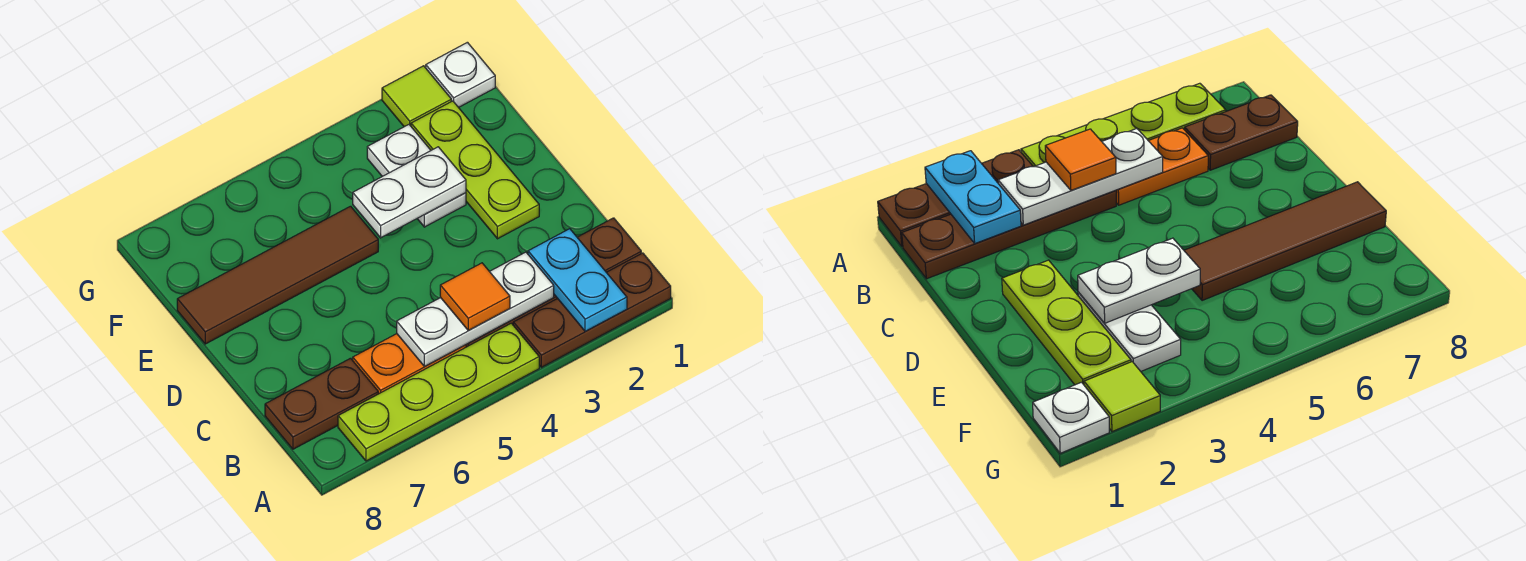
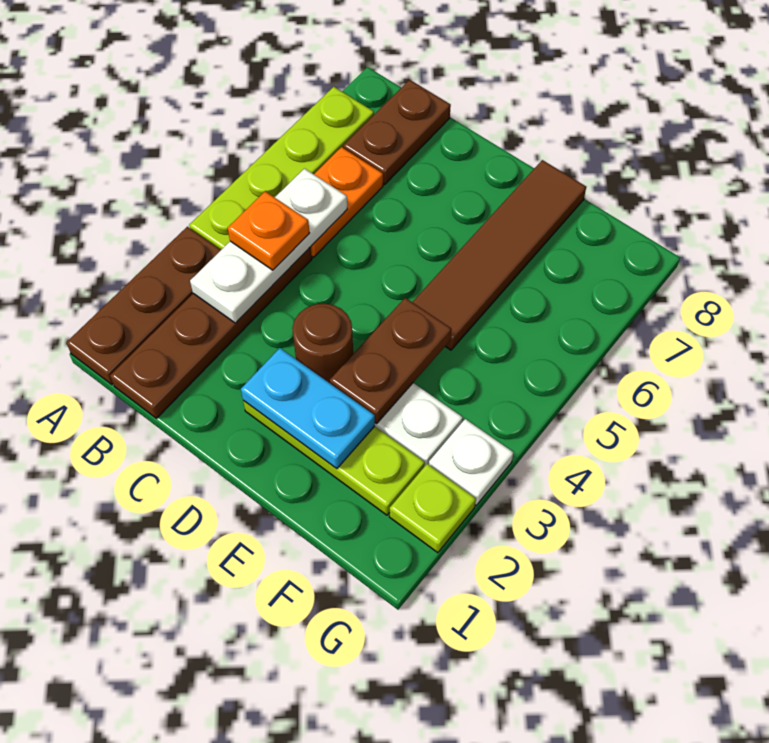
cyan plate A2:B2 level 2 -> cyan plate D2:E2 level 2
orange tile B4 level 3 -> orange plate B4 level 3
none -> brown round brick D3 level 1
white plate E3:E4 level 2 -> brown plate E3:E4 level 2
white plate G1 level 1 -> white plate G3 level 1
lime tile G2 level 1 -> lime plate G2 level 1

